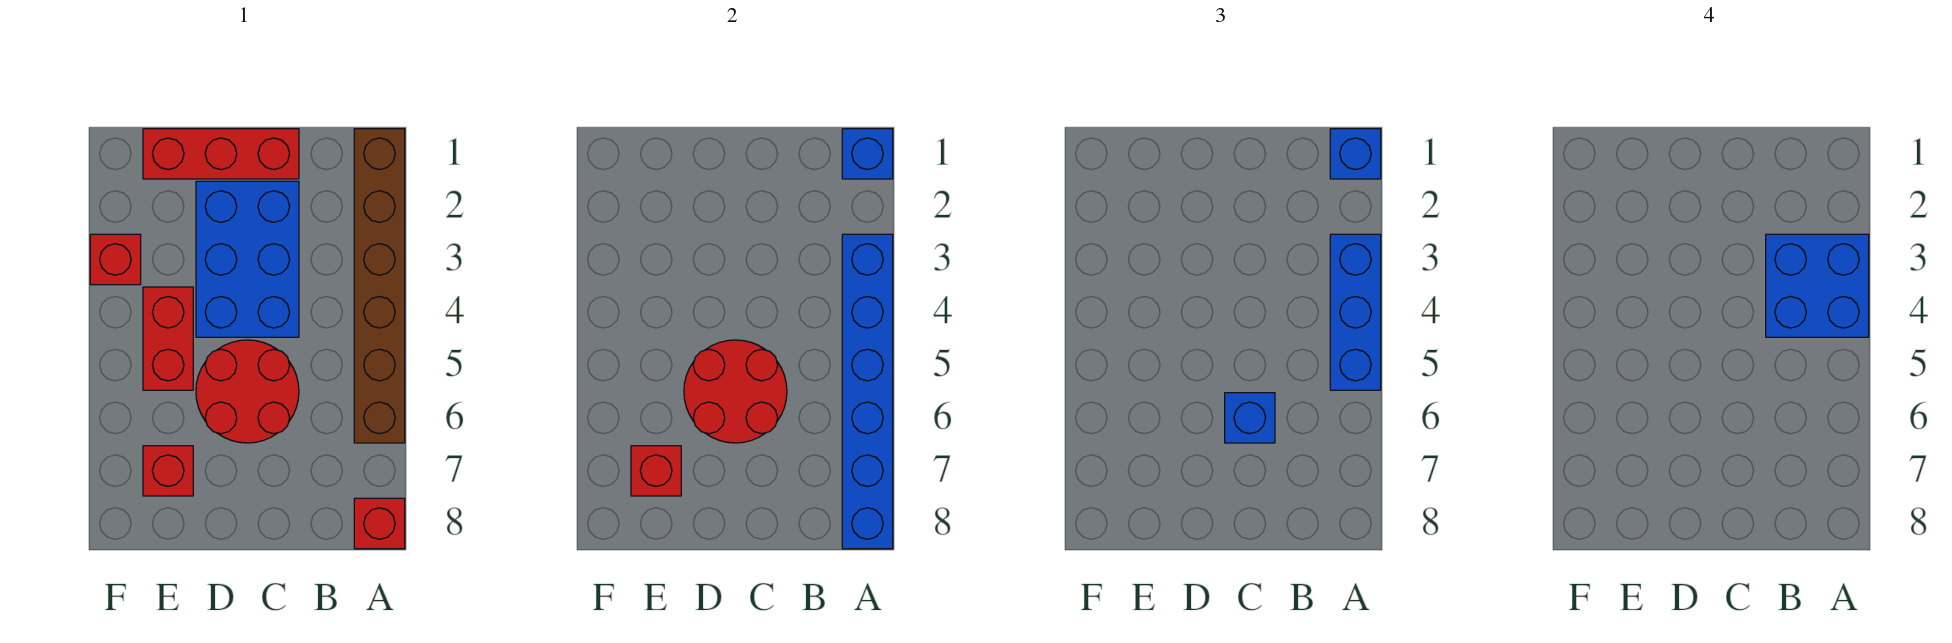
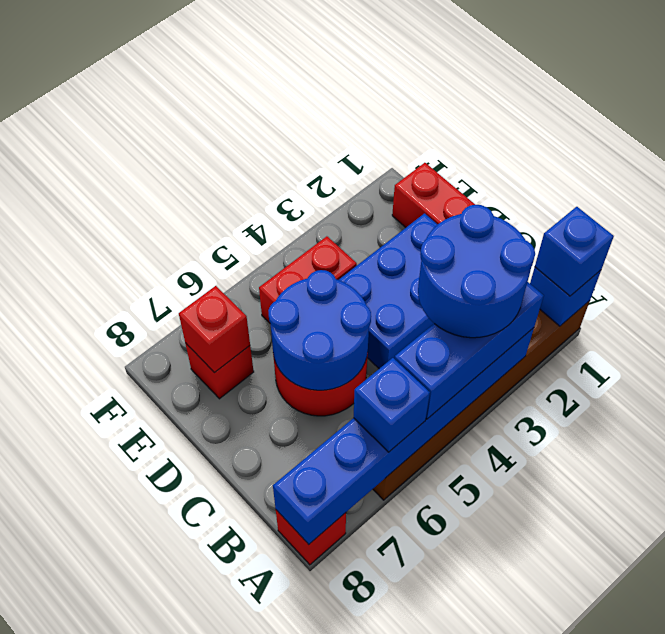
blue brick A3:B4 level 4 -> blue round brick A3:B4 level 4
red round brick C5:D6 level 2 -> blue round brick C5:D6 level 2
blue brick C6 level 3 -> blue brick A6 level 3
red brick F3 level 1 -> none

